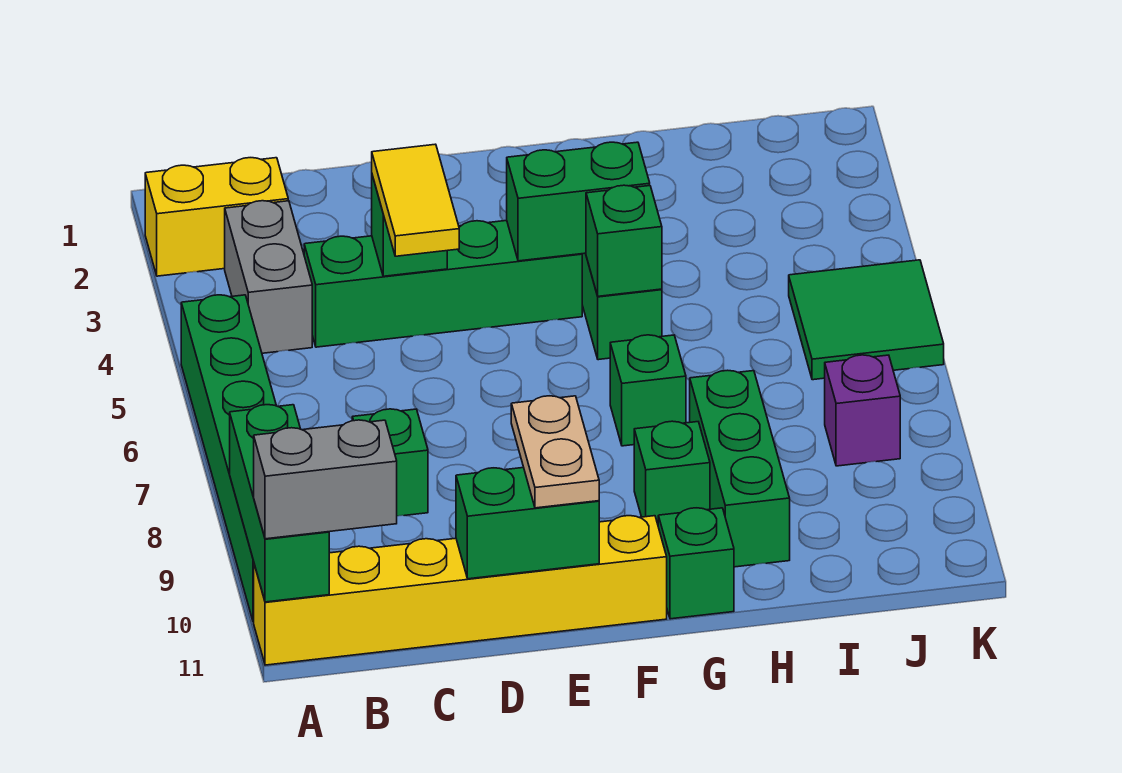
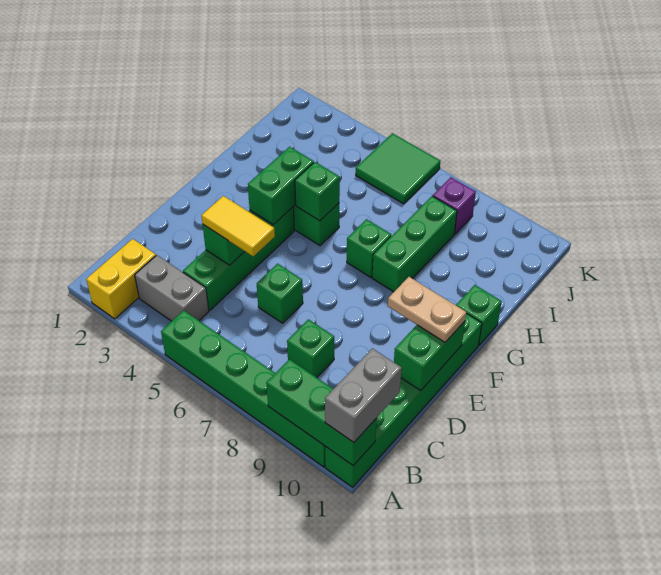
yellow brick A11:F11 level 1 -> green brick A11:F11 level 1
green brick G9 level 1 -> green brick D6 level 1
green brick H8:H10 level 1 -> green brick G8:I8 level 1

